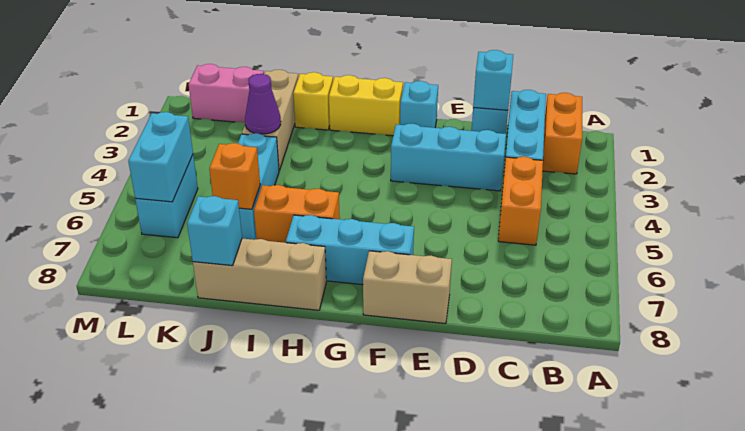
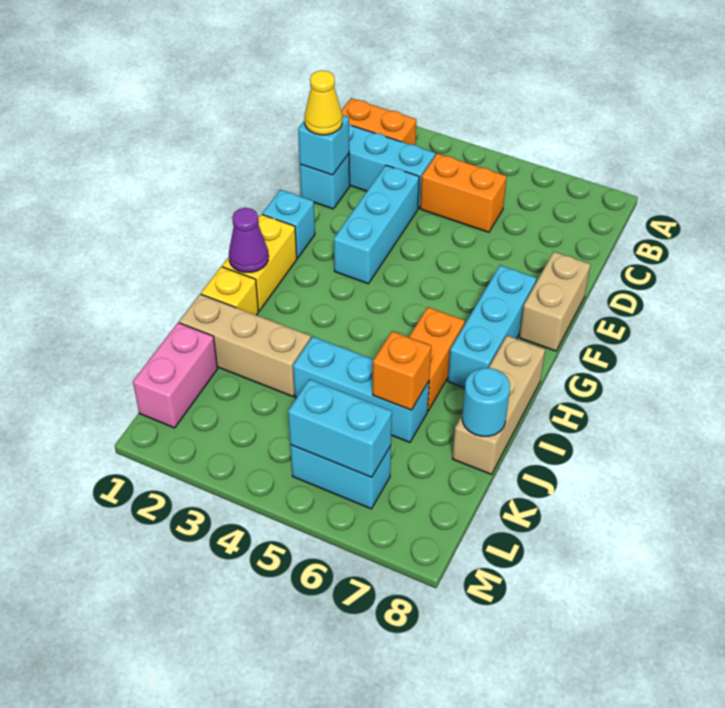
none -> yellow cone D1 level 3
purple cone J3 level 2 -> purple cone H1 level 2
cyan brick J8 level 2 -> cyan round brick J8 level 2

